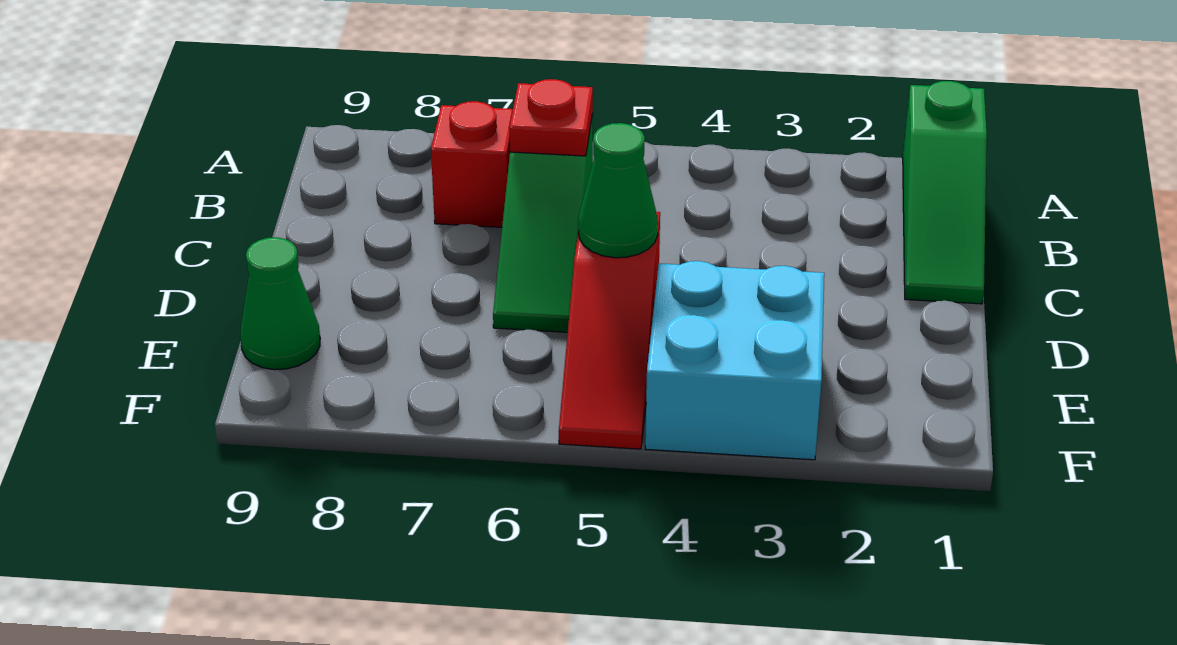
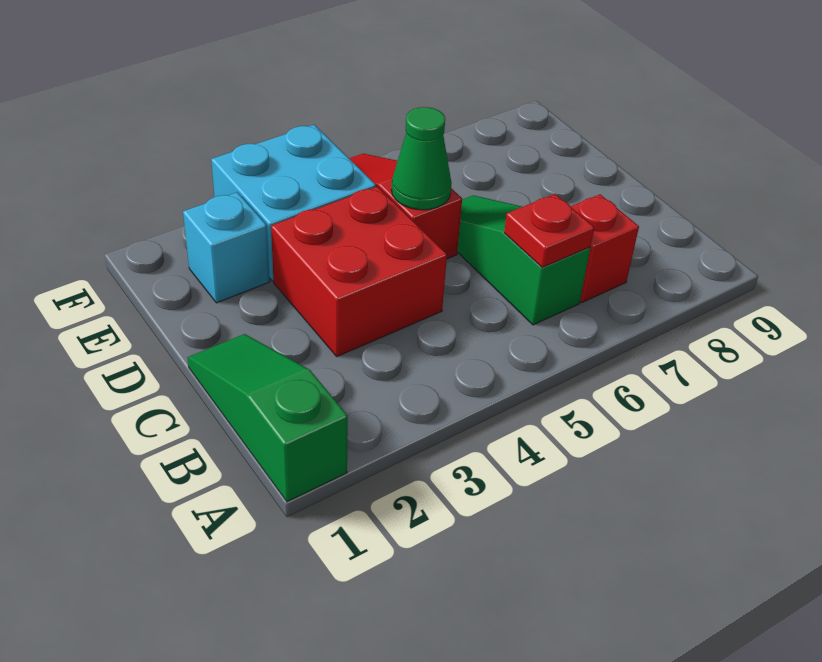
none -> red brick C3:D4 level 1
none -> cyan brick E2 level 1
green cone E9 level 1 -> none

